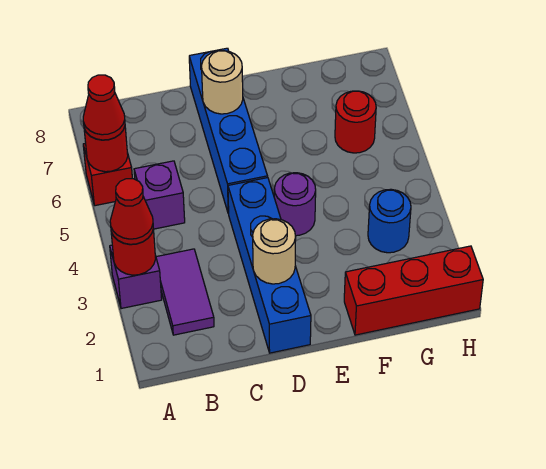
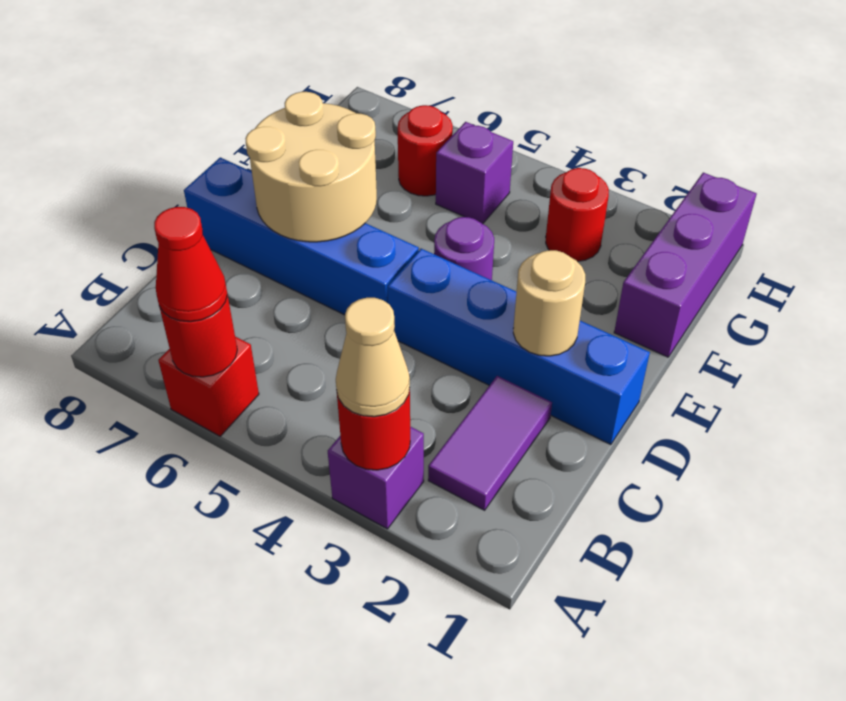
red cone A3 level 3 -> tan cone A3 level 3
purple tile B2:B3 level 1 -> purple tile B2:C2 level 1
purple brick B5 level 1 -> purple brick G5 level 1
tan round brick D7 level 2 -> tan round brick D6:E7 level 2
red brick F1:H1 level 1 -> purple brick F1:H1 level 1
blue round brick G3 level 1 -> red round brick G3 level 1

